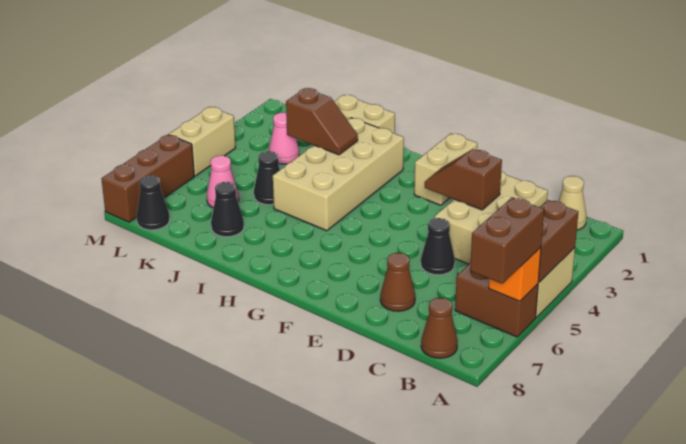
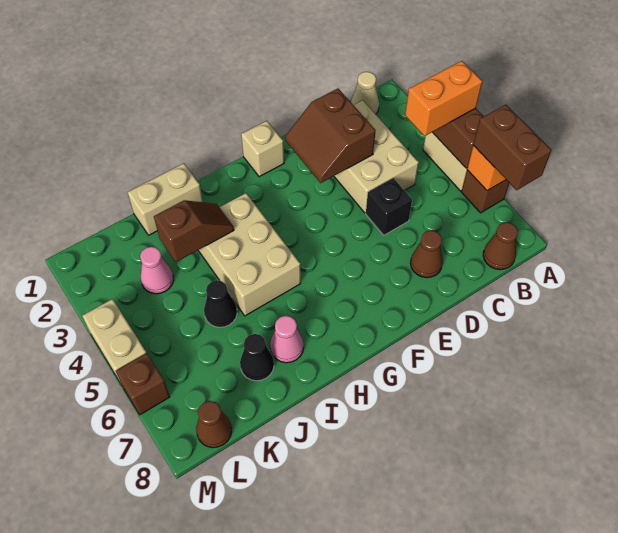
none -> orange brick A4:B4 level 3
brown brick A6:B6 level 1 -> brown brick A6 level 1
brown slope D3:E3 level 2 top D -> brown slope D2:E3 level 2 top D
black cone D5 level 1 -> black brick D5 level 1
tan brick F1:F2 level 1 -> tan brick F1 level 1
tan brick H2:I5 level 1 -> tan brick H3:I5 level 1
pink cone K6 level 1 -> pink cone I7 level 1
black cone L8 level 1 -> brown cone L8 level 1
brown brick M6:M8 level 1 -> brown brick M6 level 1

